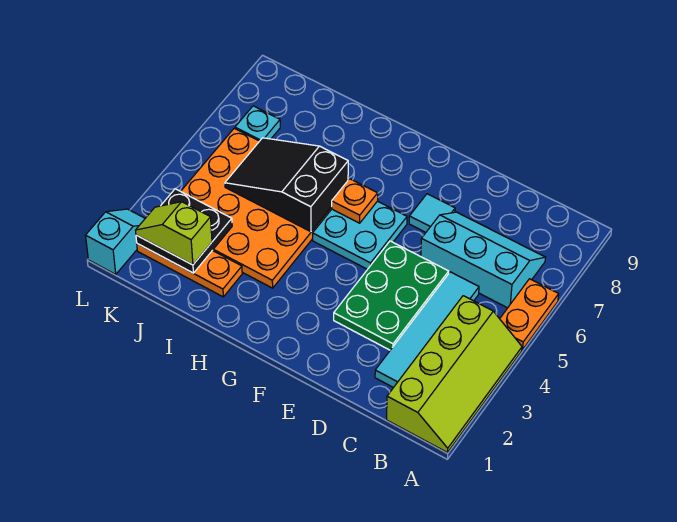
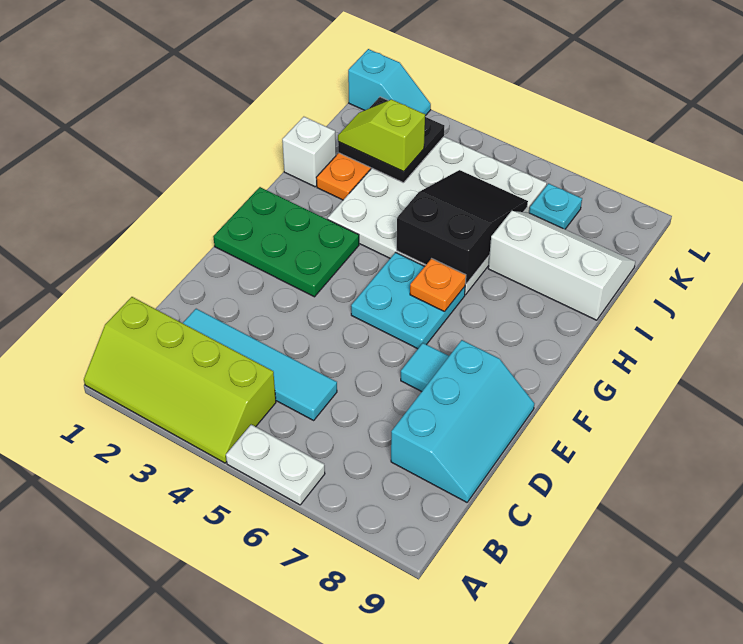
orange plate A5:A6 level 1 -> white plate A5:A6 level 1
cyan slope B6:D7 level 1 top 6 -> cyan slope C8:E9 level 1 top 8
green plate D3:E5 level 1 -> green plate F1:G3 level 1
orange plate H3:K6 level 1 -> white plate H3:K6 level 1
none -> white brick I1 level 1
none -> white slope I7:J9 level 1 top I
lime slope J2:K2 level 3 top J -> lime slope J2:J3 level 3 top 3

